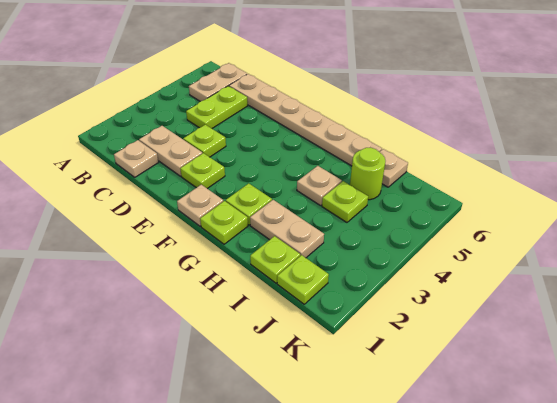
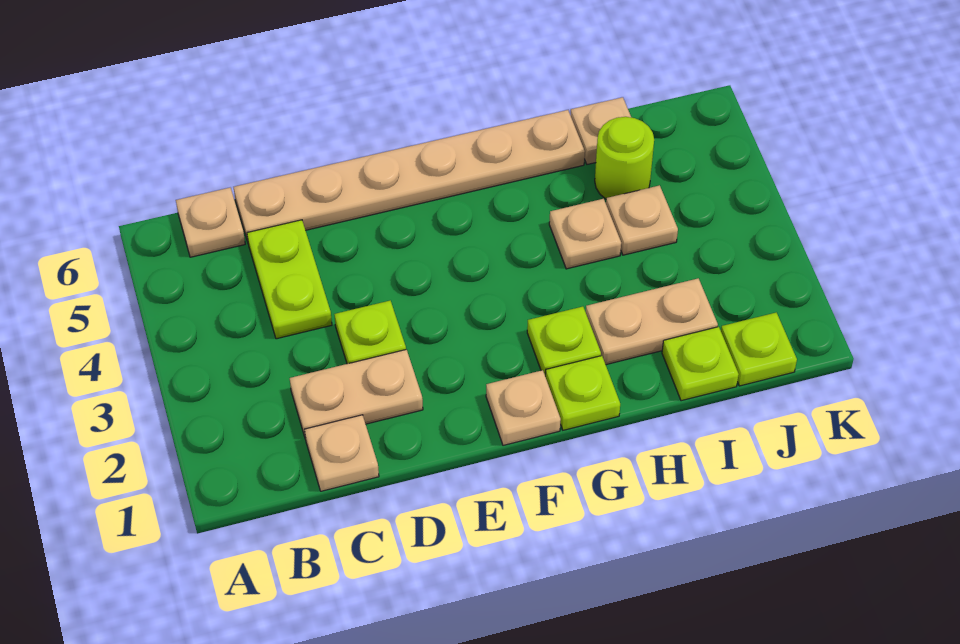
tan plate B5:B6 level 1 -> tan plate B6 level 1
lime plate E2 level 1 -> none
lime plate I4 level 1 -> tan plate I4 level 1

